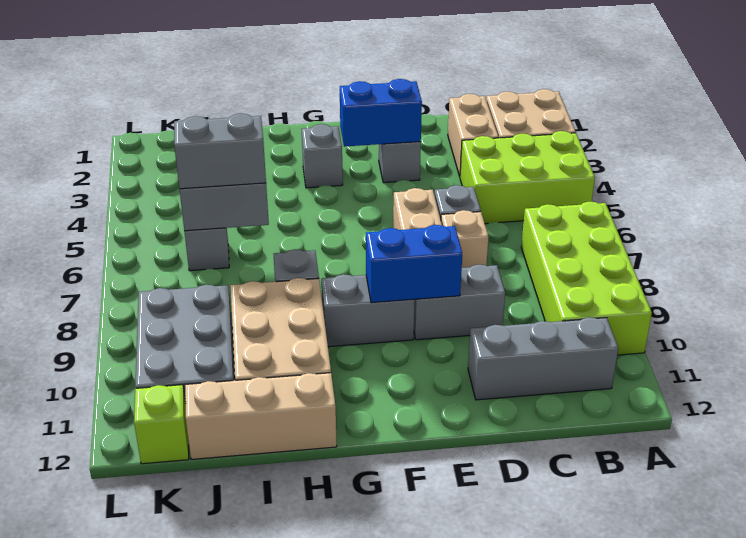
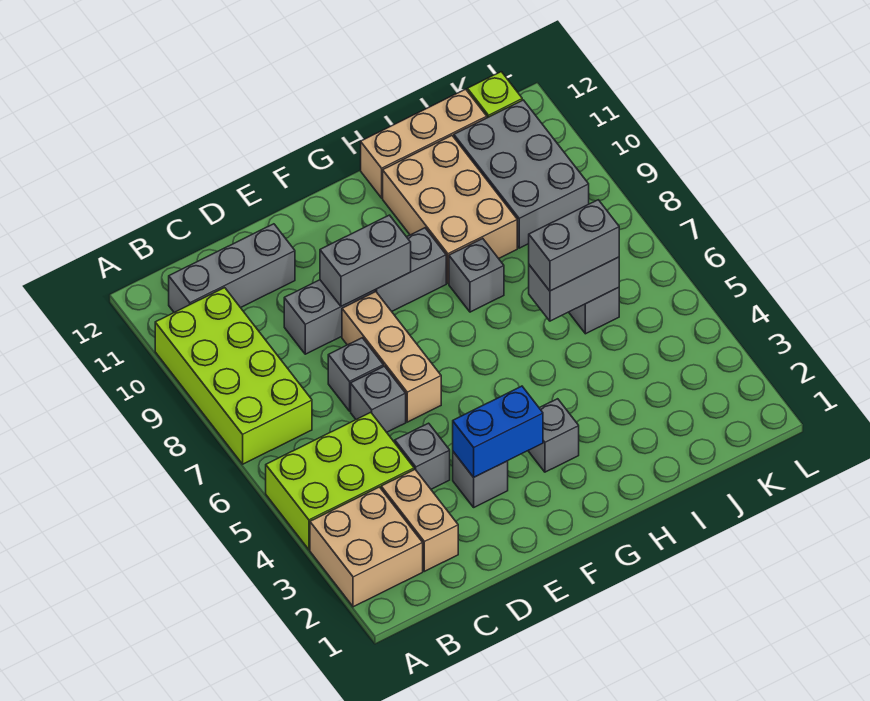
none -> grey brick D4 level 1
tan brick D7 level 1 -> grey brick D7 level 1
blue brick E9:F9 level 2 -> grey brick E9:F9 level 2

